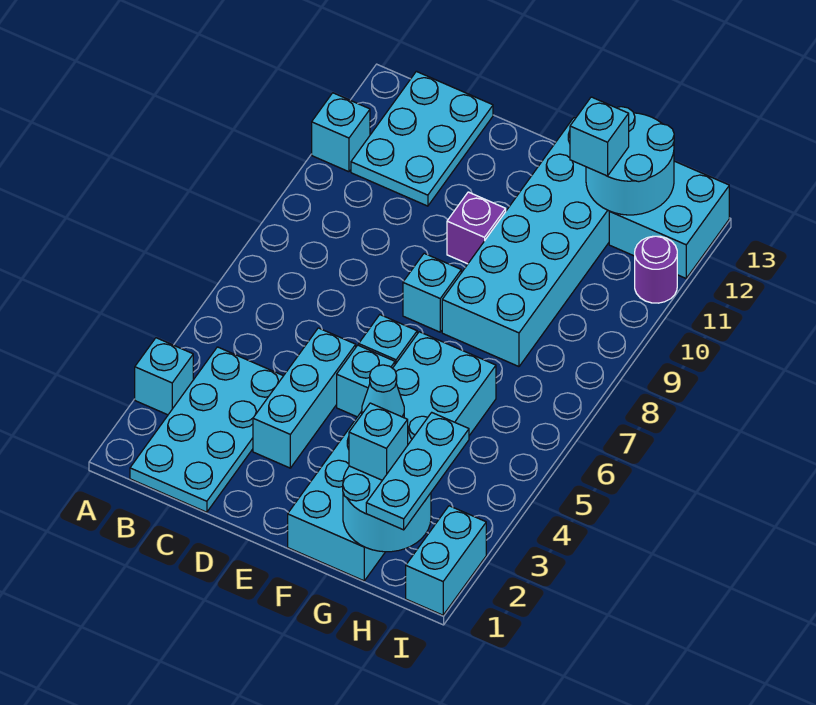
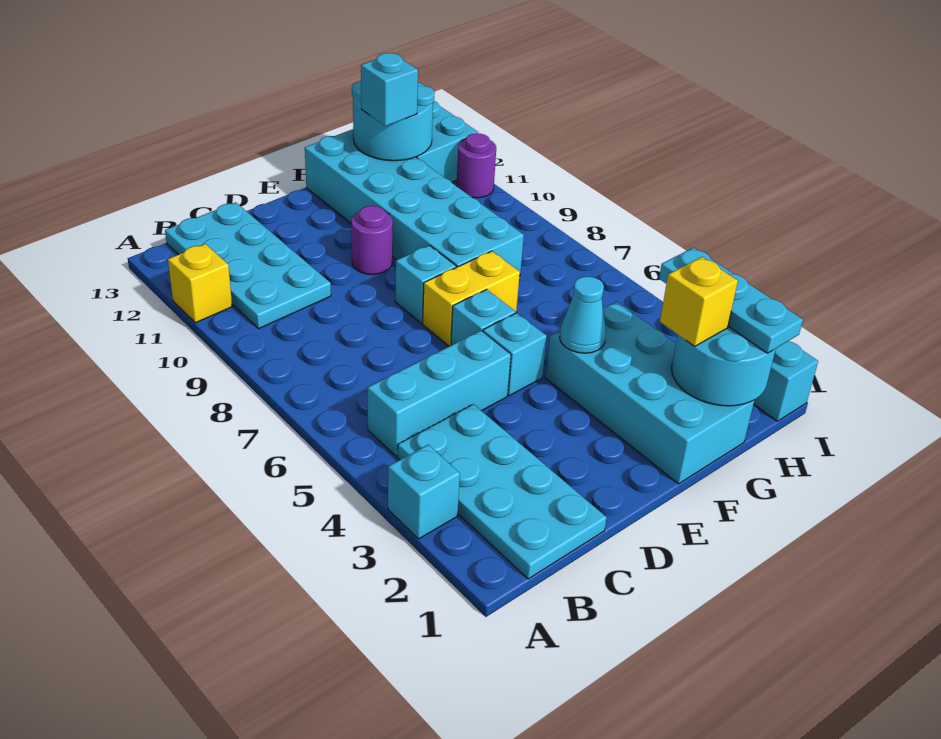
cyan brick A11 level 1 -> yellow brick A11 level 1
cyan plate B11:C13 level 1 -> cyan plate B10:C13 level 1
cyan brick D3:D5 level 1 -> cyan brick B5:D5 level 1
none -> yellow brick E7:F7 level 1
purple brick E10 level 1 -> purple round brick E10 level 1
cyan brick F1:G6 level 1 -> cyan brick F1:G4 level 1
cyan brick G2 level 3 -> yellow brick G2 level 3

